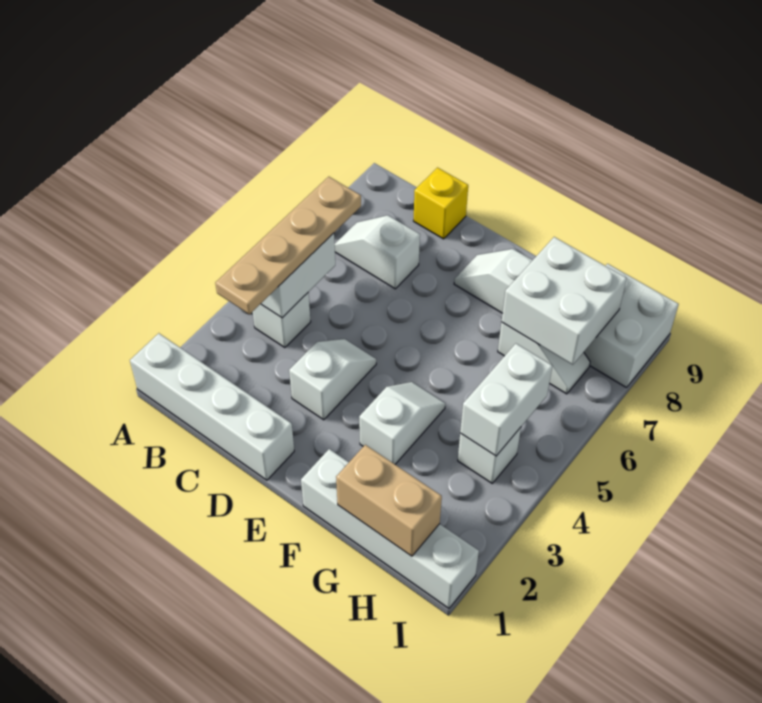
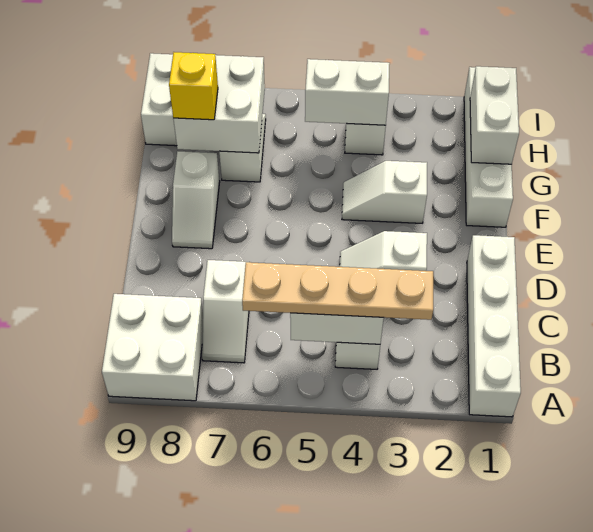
none -> white brick A8:B9 level 1
yellow brick C9 level 1 -> yellow brick G8 level 3
tan brick G1:H1 level 2 -> white brick G1:H1 level 2

